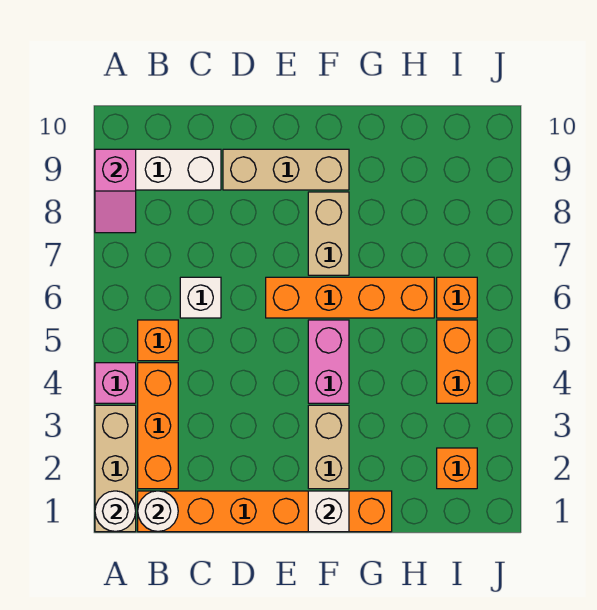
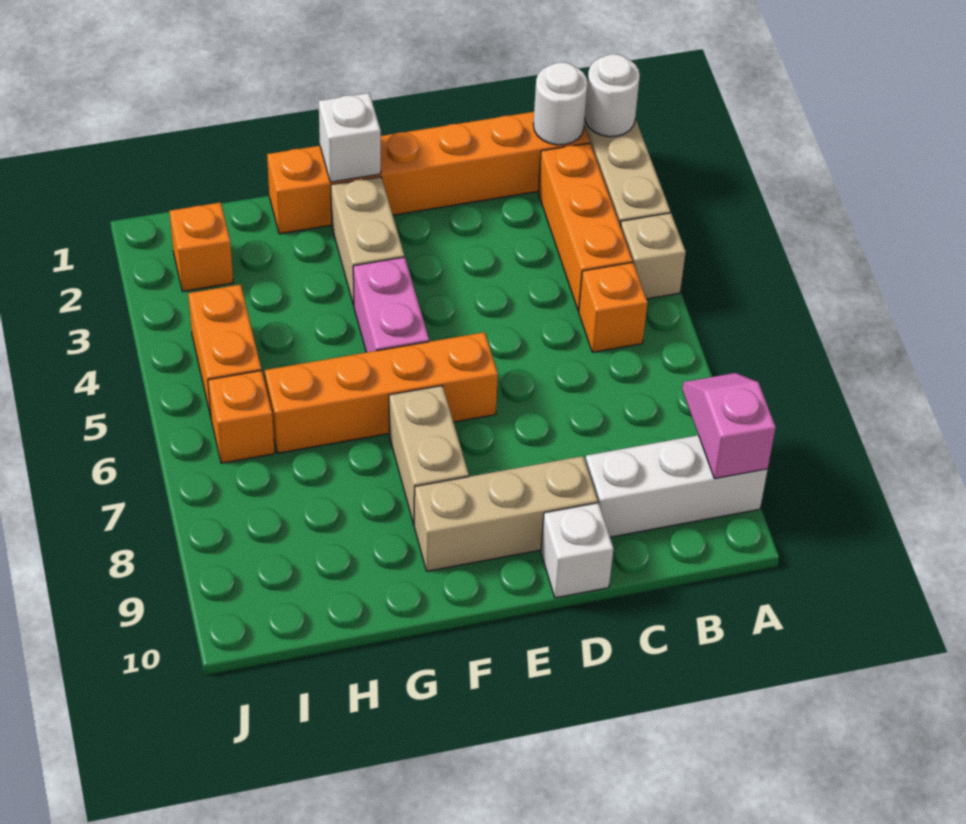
pink brick A4 level 1 -> tan brick A4 level 1
white brick C6 level 1 -> white brick D10 level 1

